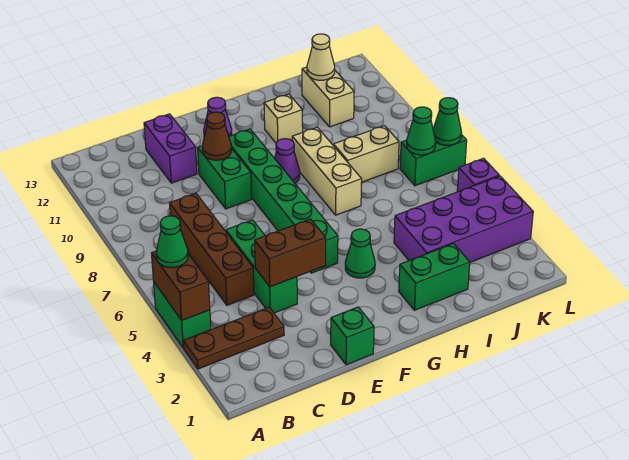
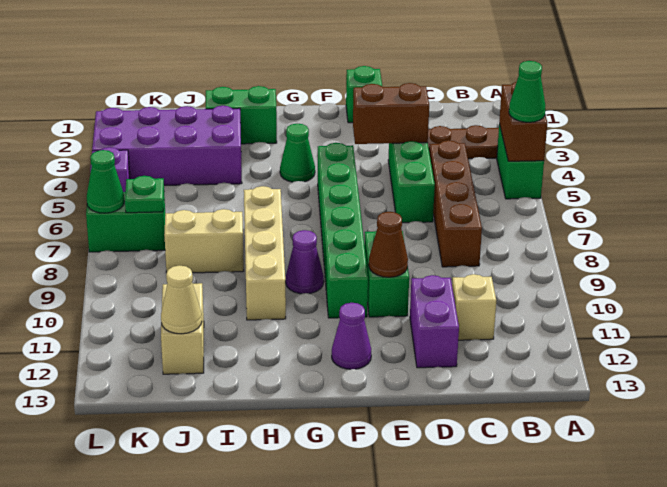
tan brick H7:H9 level 1 -> tan brick H7:H10 level 1
tan brick H11 level 1 -> tan brick C11 level 1
green cone K7 level 2 -> green plate K7 level 2

